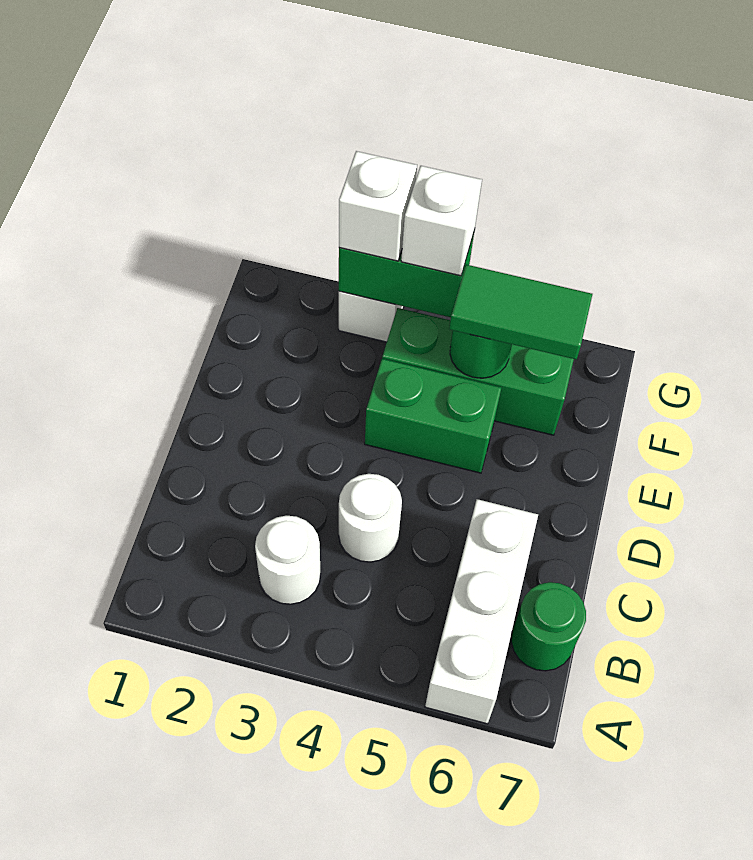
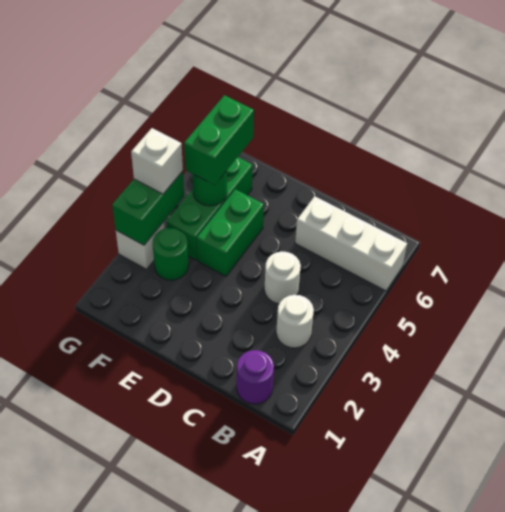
none -> purple round brick B1 level 1
green round brick B7 level 1 -> green round brick F3 level 1
green tile F5:F6 level 3 -> green brick F5:F6 level 3
white brick G3 level 3 -> none

